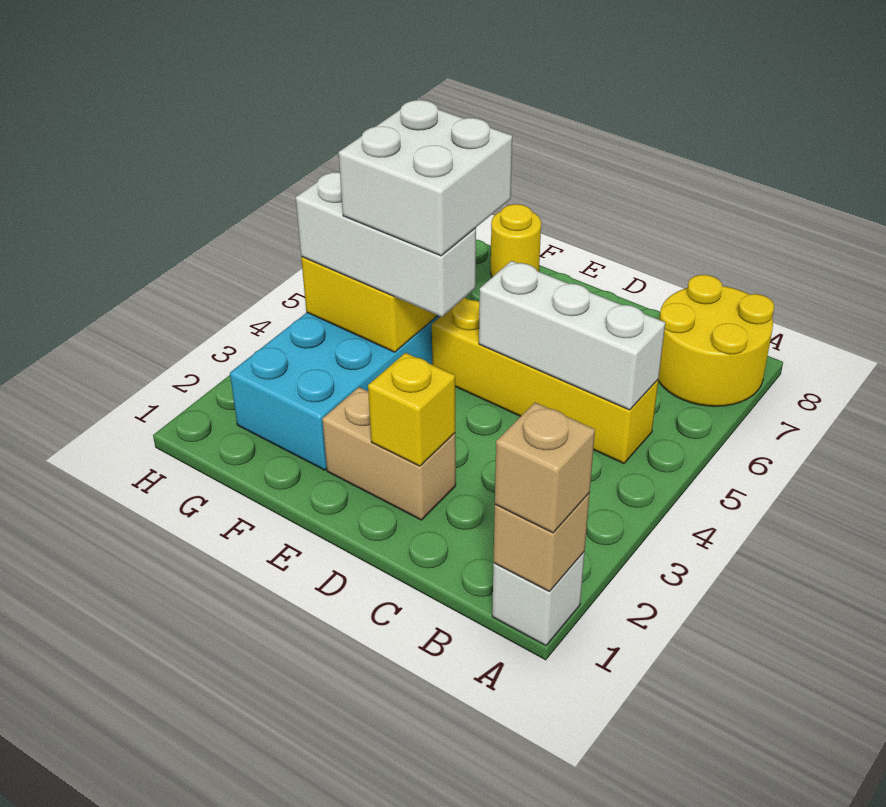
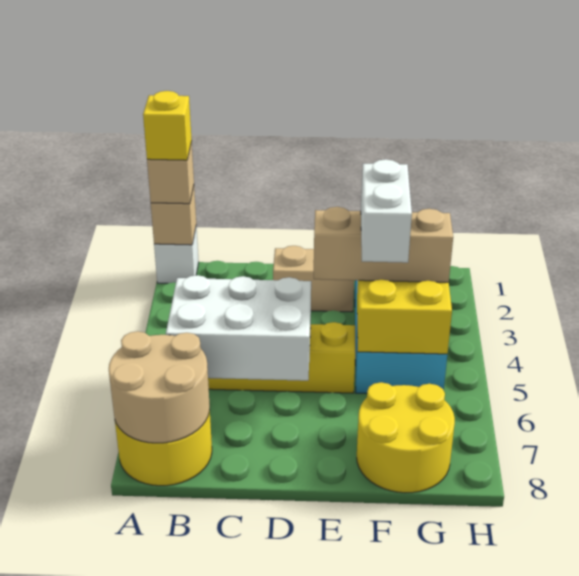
none -> tan round brick A7:B8 level 2
white brick B5:D5 level 2 -> white brick B5:D6 level 2
yellow brick D2 level 2 -> yellow brick A1 level 4
white brick E4:G4 level 3 -> tan brick E4:G4 level 3
white brick E4:F5 level 4 -> white brick F4:F5 level 4
yellow round brick F8 level 1 -> yellow round brick F7:G8 level 1

